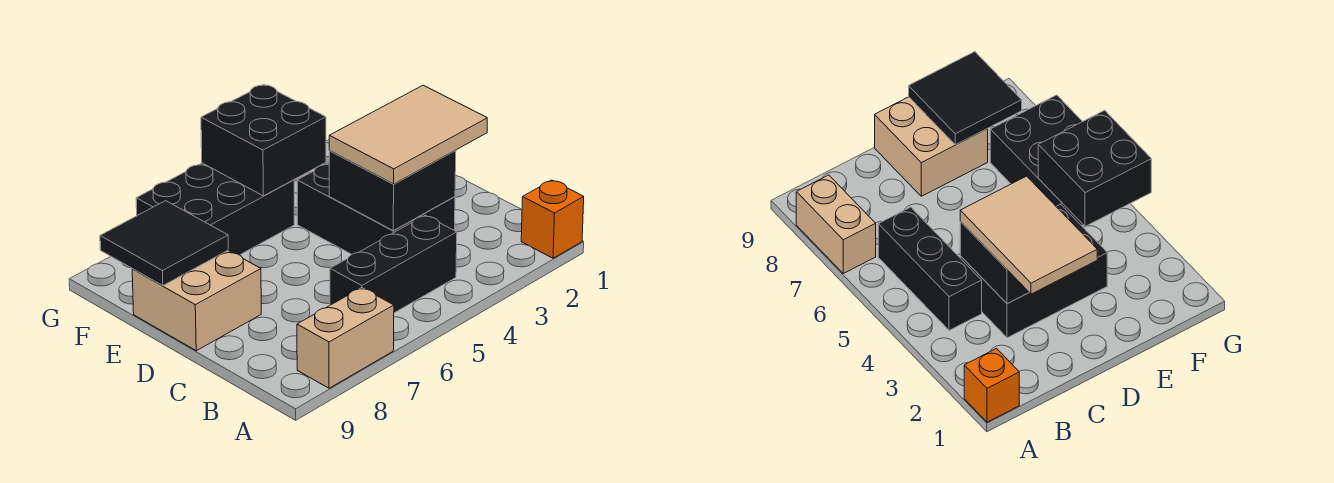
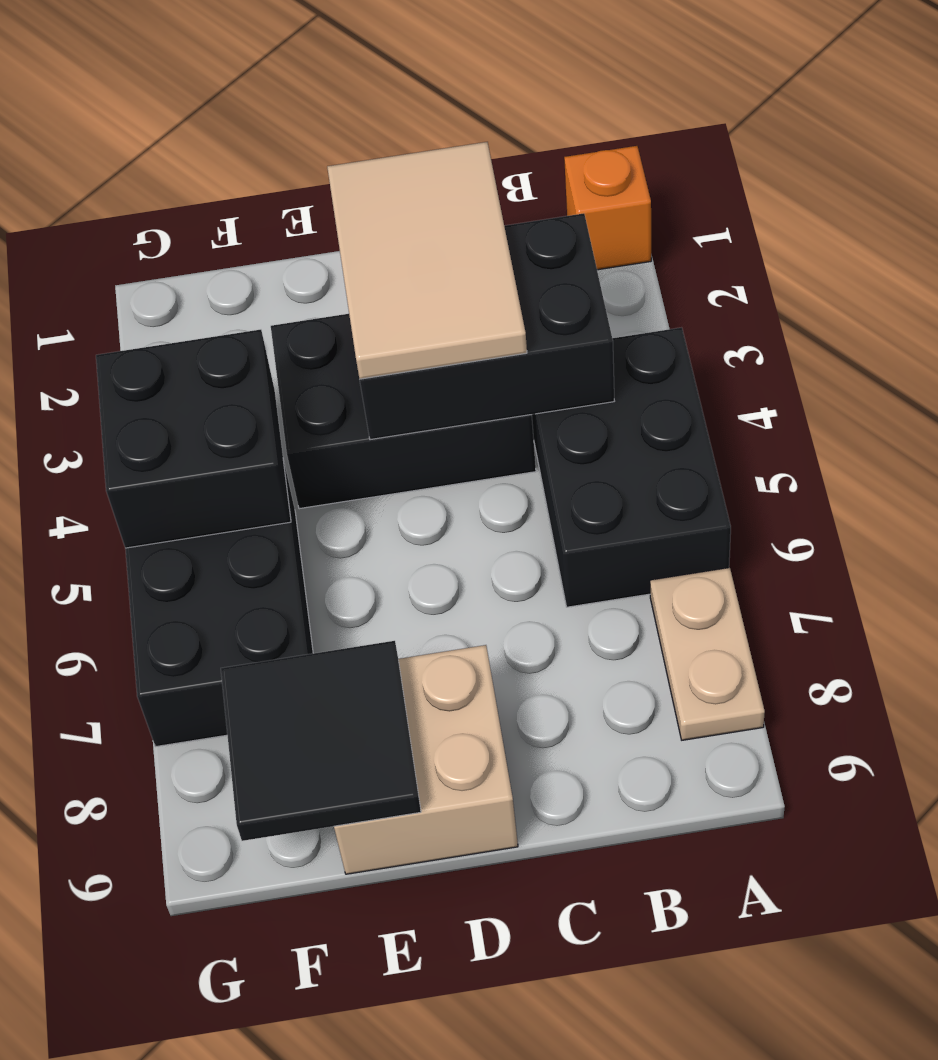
tan brick A7:A8 level 1 -> tan plate A7:A8 level 1
black brick B4:B6 level 1 -> black brick A4:B6 level 1
black brick C3:D4 level 2 -> black brick B3:D4 level 2

